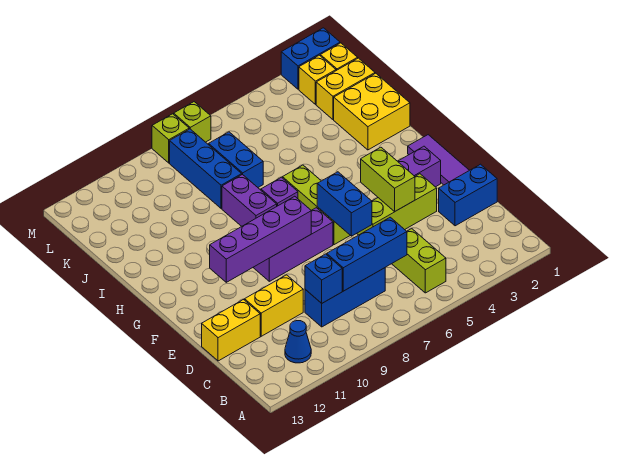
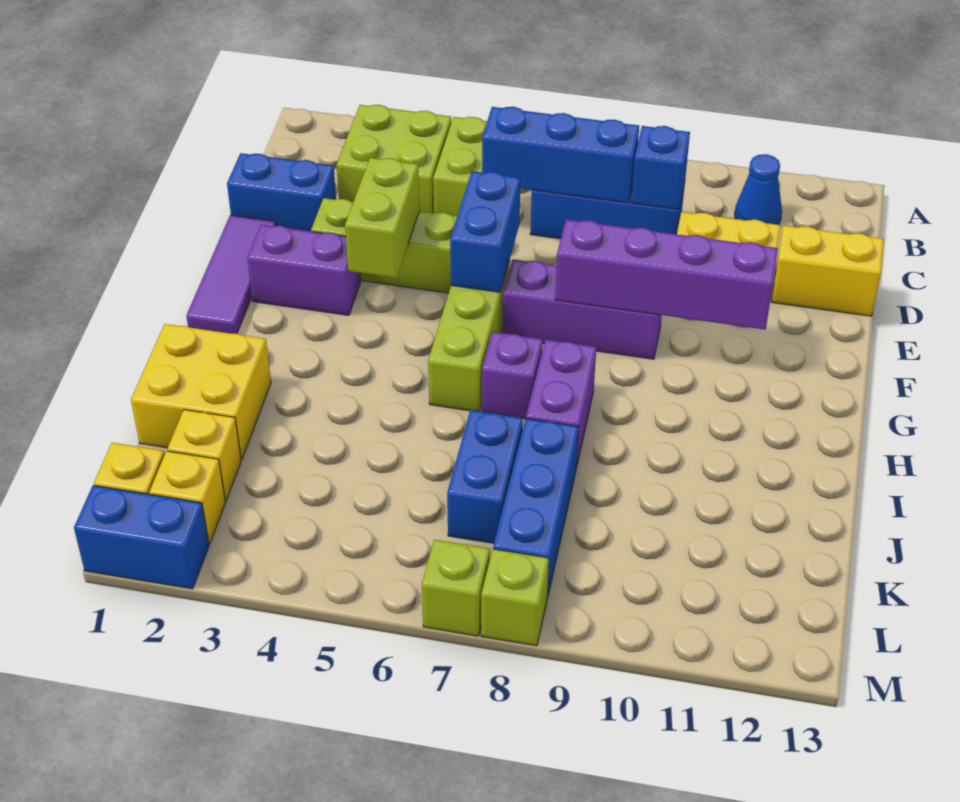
none -> lime brick B3:C4 level 1
yellow brick K1:K2 level 1 -> yellow brick K2 level 1

